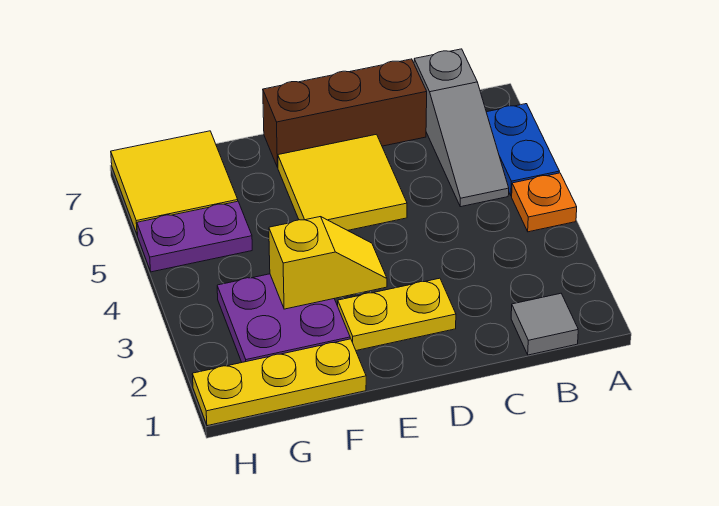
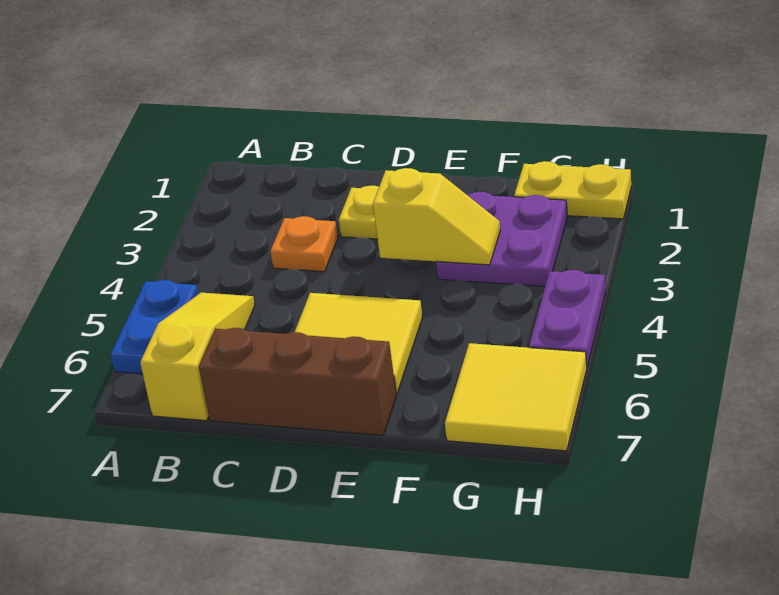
orange plate A4 level 1 -> orange plate C3 level 1
grey tile B1 level 1 -> none
grey slope B5:B7 level 1 top 7 -> yellow slope B5:B7 level 1 top 7
yellow slope E3:F3 level 2 top F -> yellow slope E3:F3 level 2 top E
yellow plate F1:H1 level 1 -> yellow plate G1:H1 level 1
purple plate G5:H5 level 1 -> purple plate H4:H5 level 1

